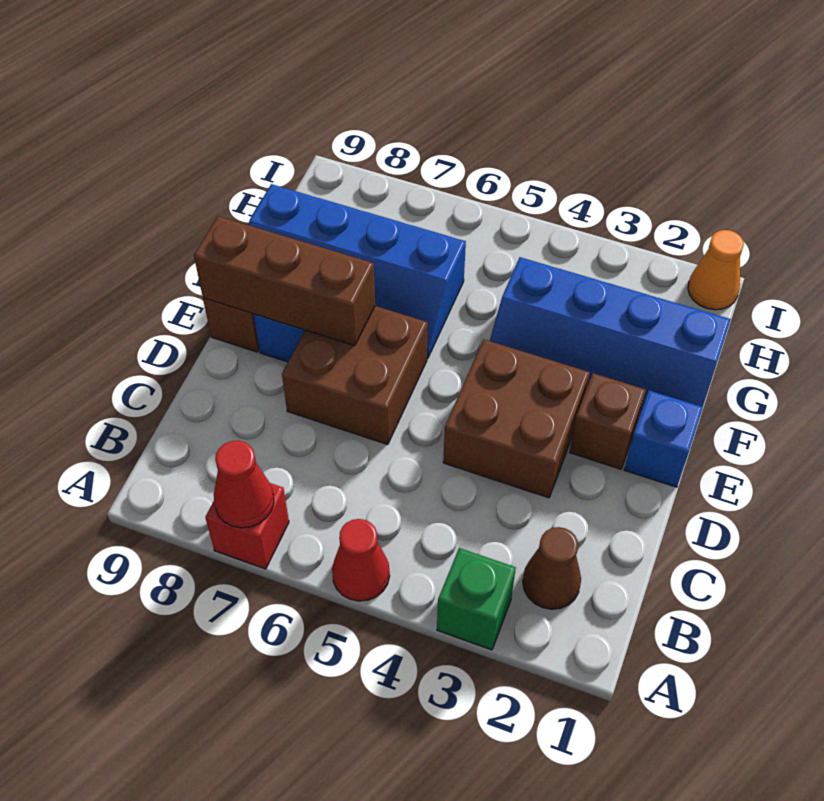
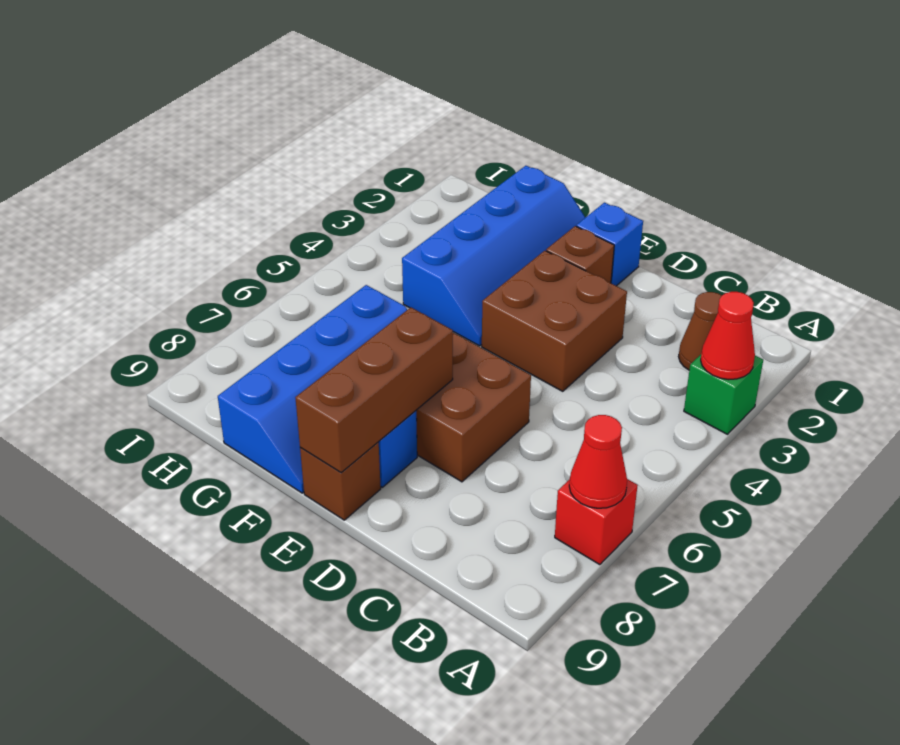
red cone A5 level 1 -> red cone A3 level 2
orange cone I1 level 1 -> none

